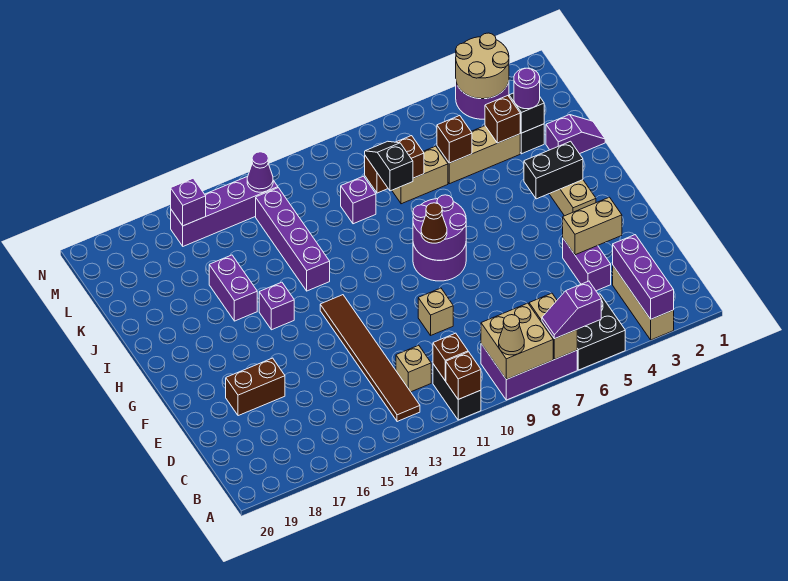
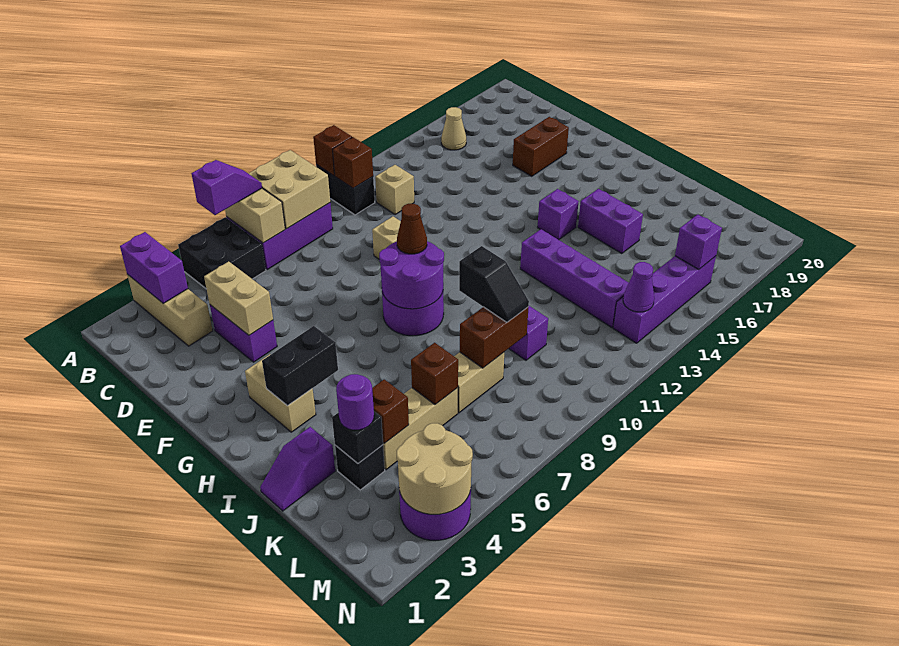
purple brick A3:C3 level 2 -> purple brick A3:B3 level 2
tan cone A9 level 3 -> tan cone B16 level 1
brown tile B13:G13 level 1 -> none
tan brick E3:E4 level 2 -> tan brick D4:E4 level 2

